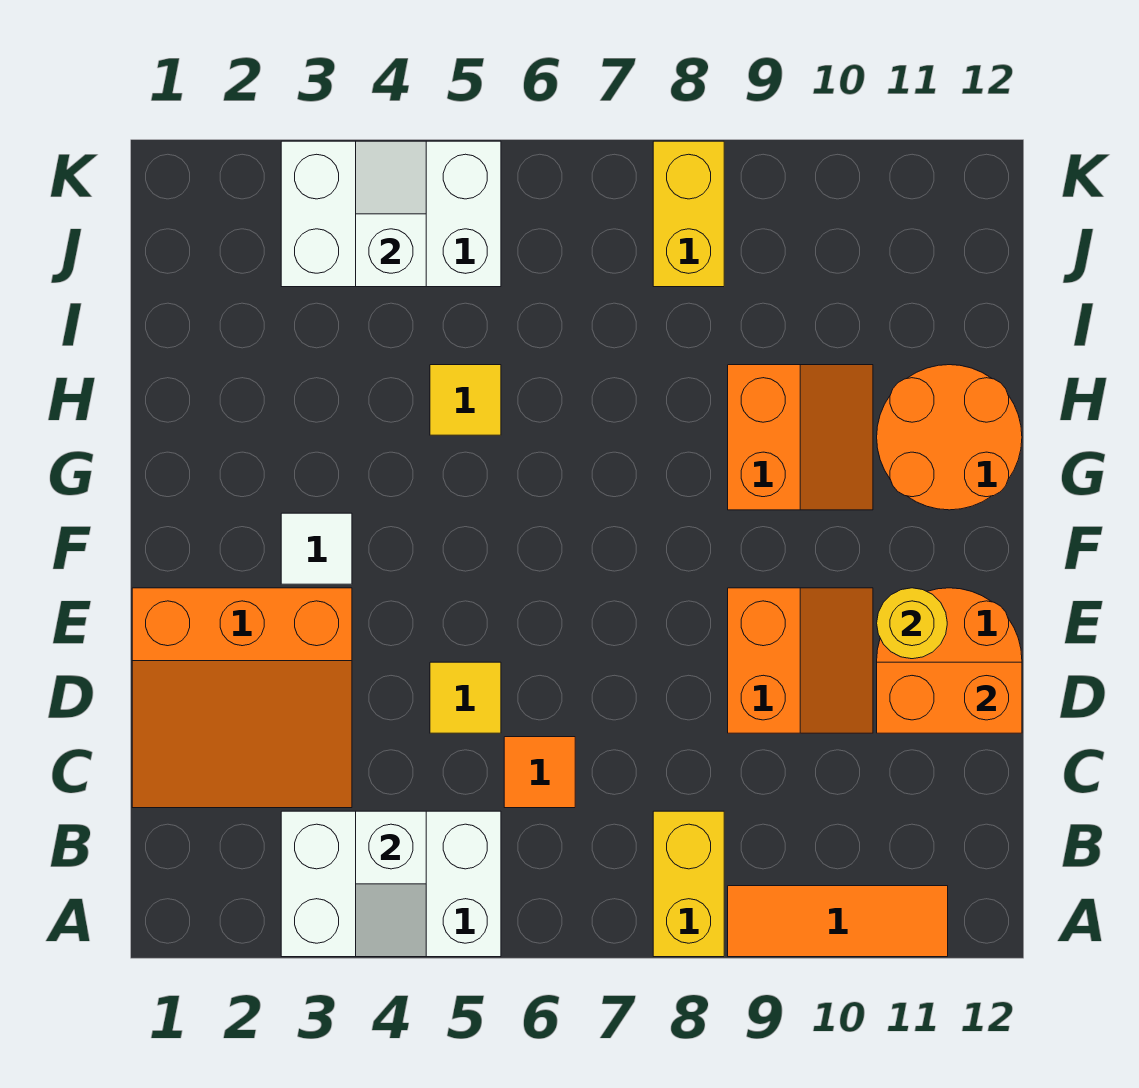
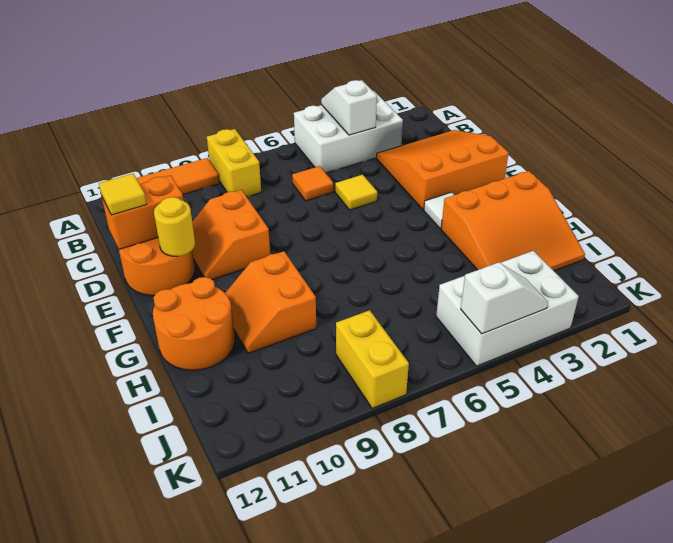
none -> orange slope G1:I3 level 1 top G
yellow tile H5 level 1 -> yellow tile D12 level 3
white slope J4:K4 level 2 top J -> white slope K4:K5 level 2 top 5

